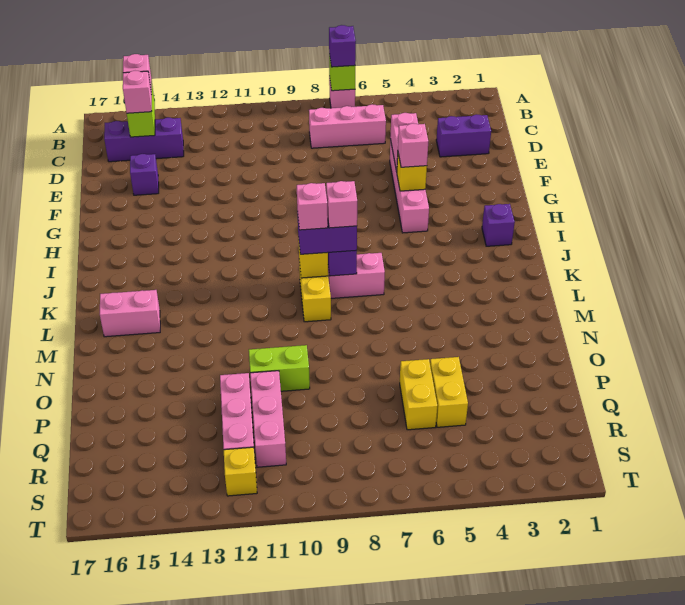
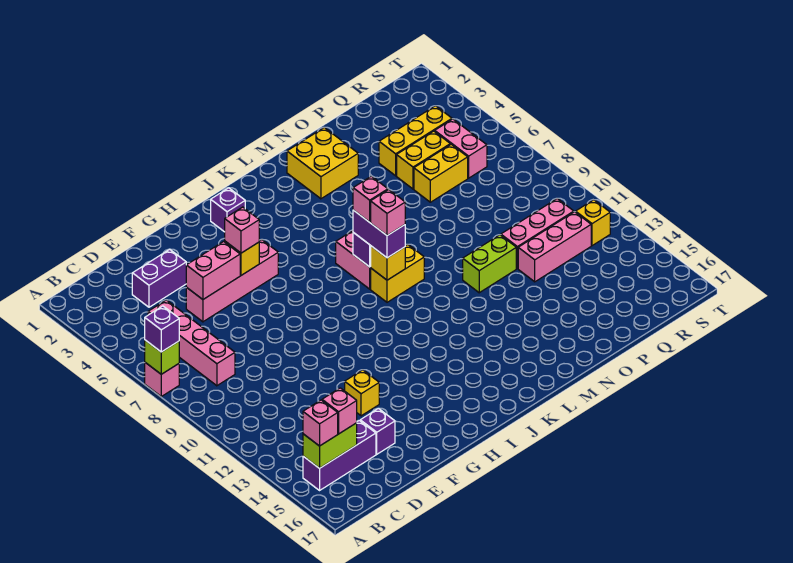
pink brick C6:C8 level 1 -> pink brick C5:C8 level 1
purple brick C14:C16 level 1 -> purple brick B15:D15 level 1
purple brick D2:D3 level 1 -> purple brick D3:E3 level 1
none -> yellow brick F13 level 1
pink brick L15:L16 level 1 -> pink brick R5:R6 level 1
none -> yellow brick M2:N3 level 1
lime brick O10:O11 level 1 -> lime brick N11:O11 level 1
none -> yellow brick P4:R4 level 1

